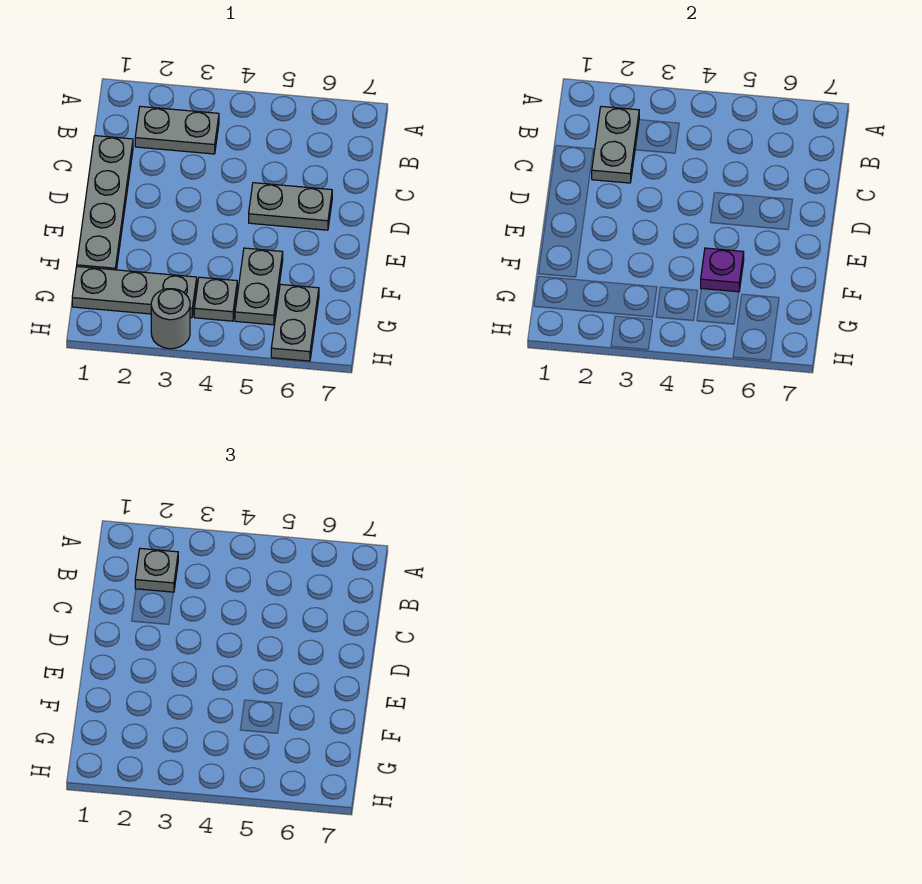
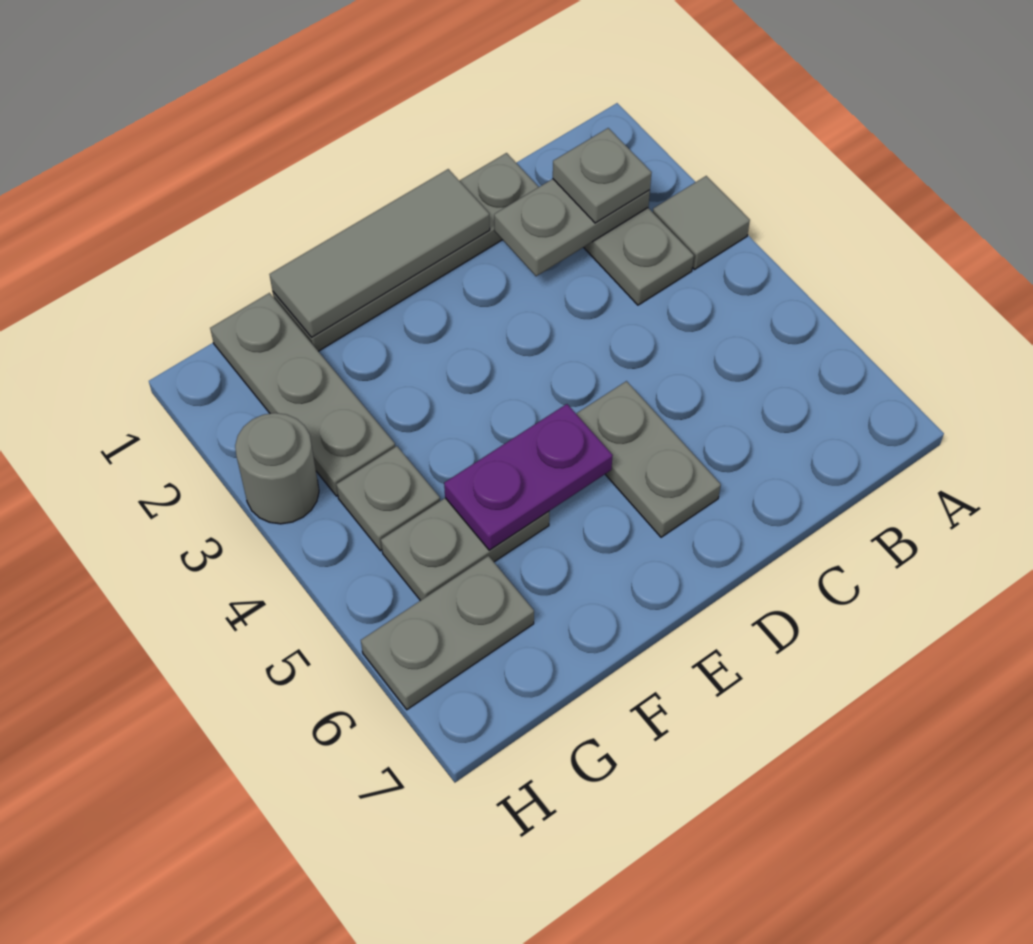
none -> grey tile A3 level 1
none -> grey tile D1:F1 level 2
purple plate F5 level 2 -> purple plate E5:F5 level 2

